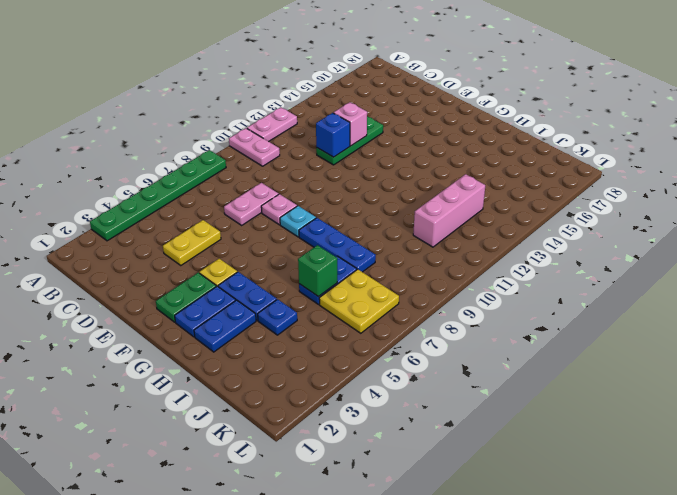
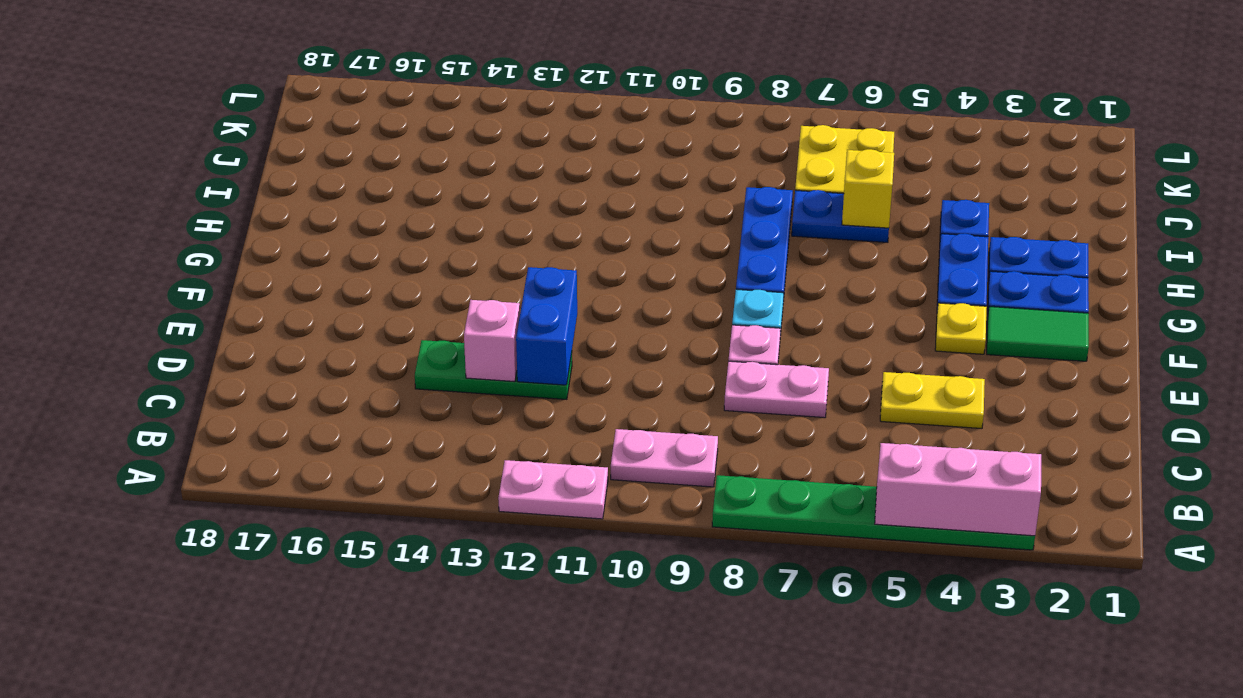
pink plate A10:B10 level 1 -> pink plate B9:B10 level 1
blue brick D12 level 2 -> blue brick D12:E12 level 2
green plate F2:F3 level 1 -> green tile F2:F3 level 1
green brick I6 level 2 -> yellow brick I6 level 2
pink brick J11:J13 level 1 -> pink brick A3:A5 level 2

